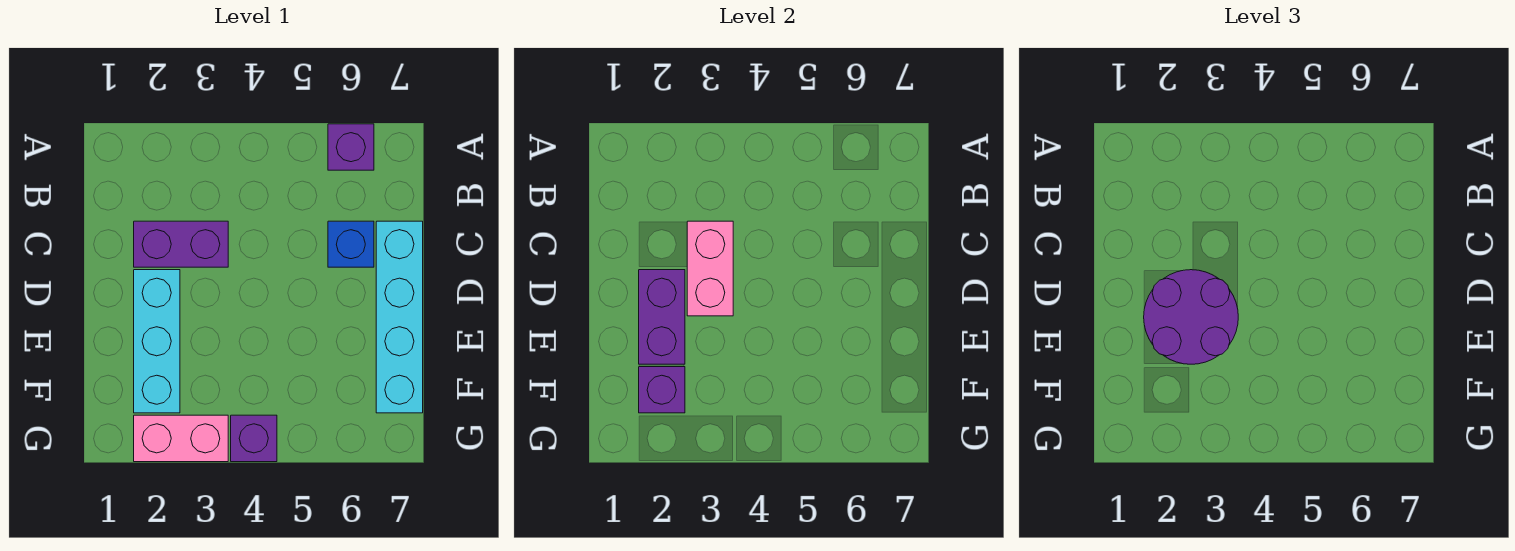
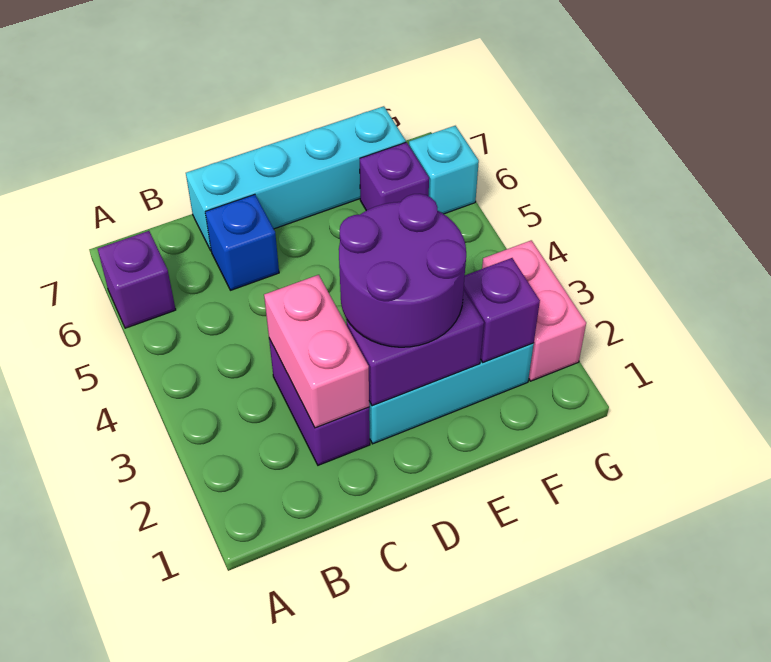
pink brick C3:D3 level 2 -> pink brick C2:C3 level 2
purple brick G4 level 1 -> purple brick F6 level 1
none -> cyan brick G6 level 1

